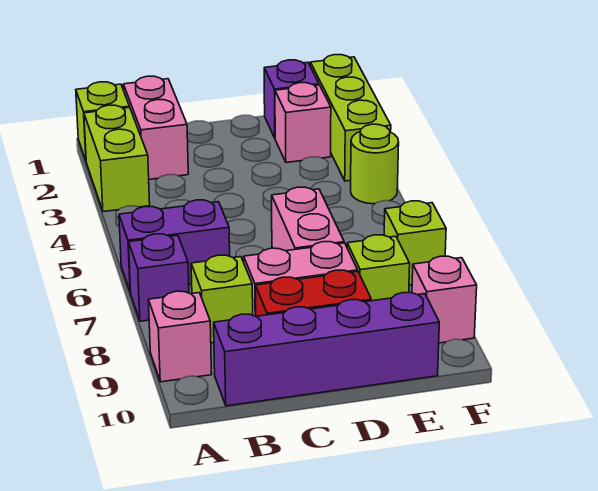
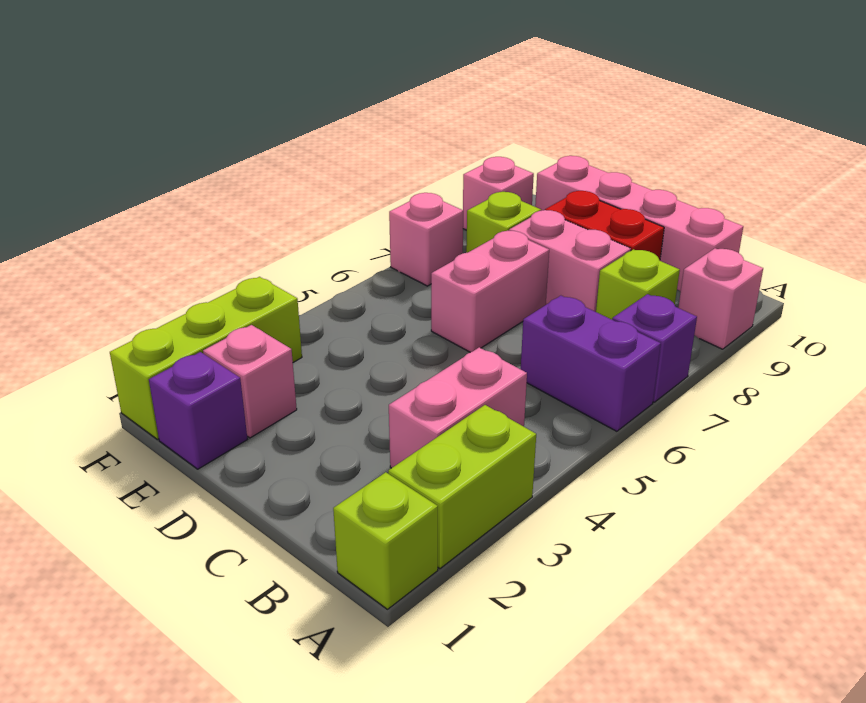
pink brick B1:B2 level 1 -> pink brick B3:B4 level 1
purple brick B10:E10 level 1 -> pink brick B10:E10 level 1
lime round brick F4 level 1 -> none
lime brick F7 level 1 -> pink brick F7 level 1

